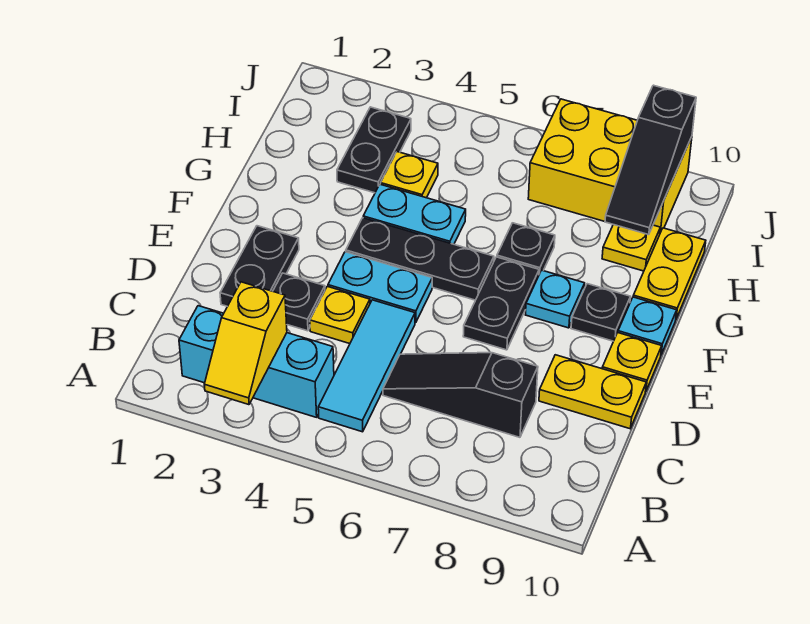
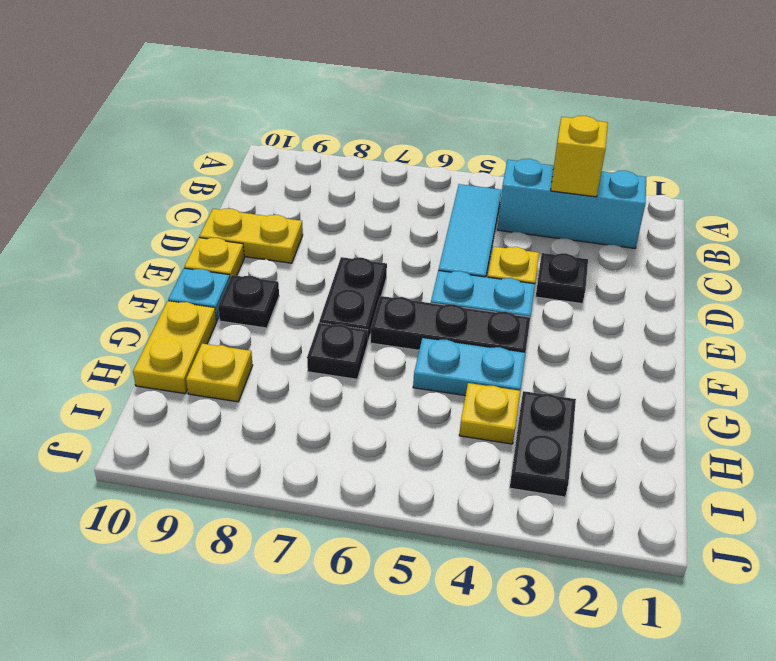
black slope C6:C8 level 1 top 8 -> none
black plate D2:E2 level 1 -> none
cyan plate F8 level 1 -> none
black slope H9:J9 level 2 top J -> none
yellow brick I7:J9 level 1 -> none

